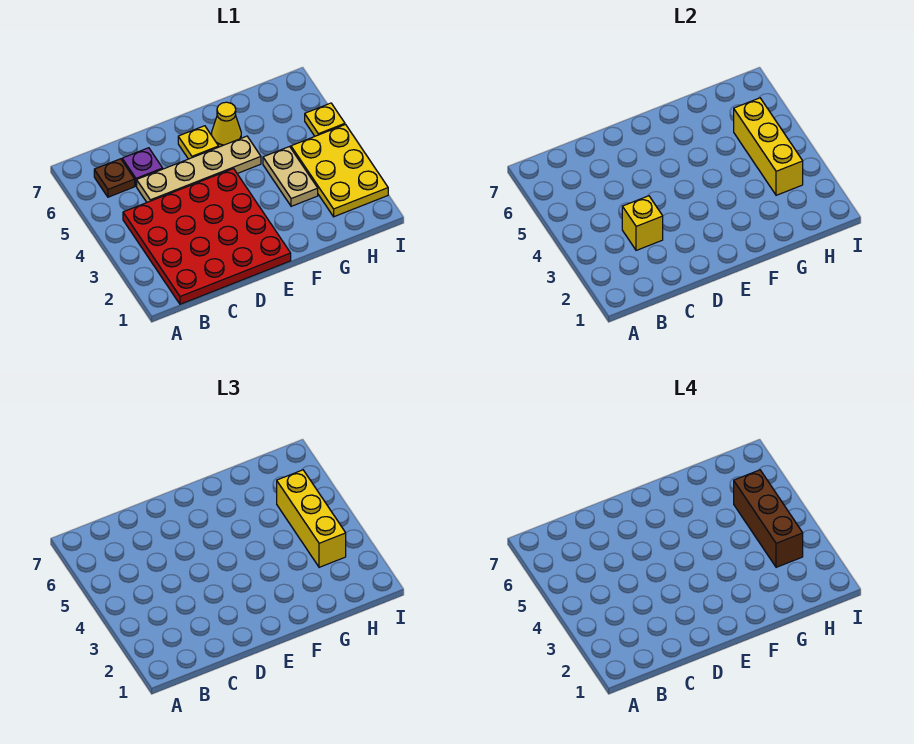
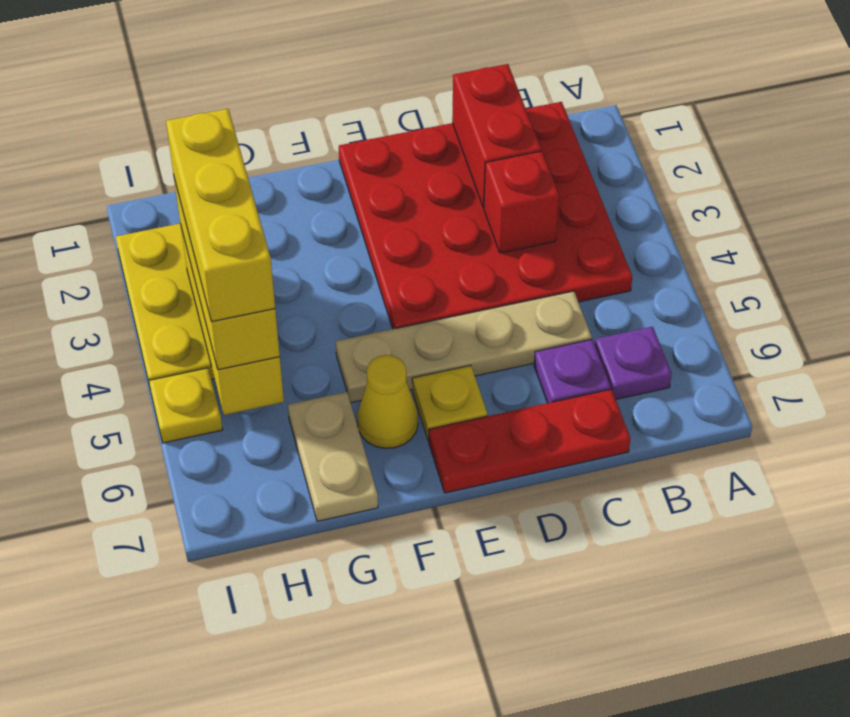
brown plate B6 level 1 -> purple plate B6 level 1
none -> red brick C1:C2 level 2
yellow brick C3 level 2 -> red brick C3 level 2
none -> red plate C7:E7 level 1
tan plate G3:G4 level 1 -> tan plate G6:G7 level 1
brown brick H3:H5 level 4 -> yellow brick H3:H5 level 4

